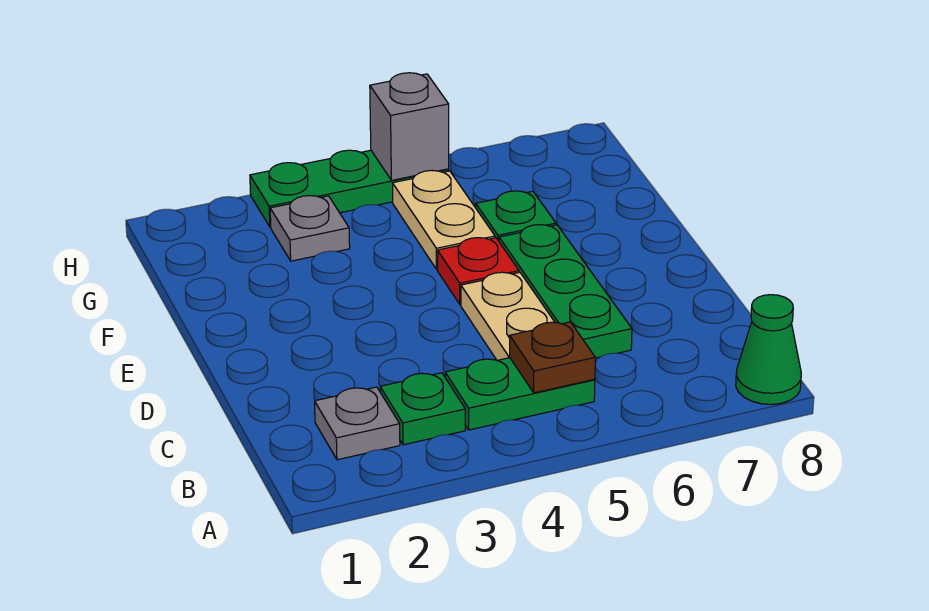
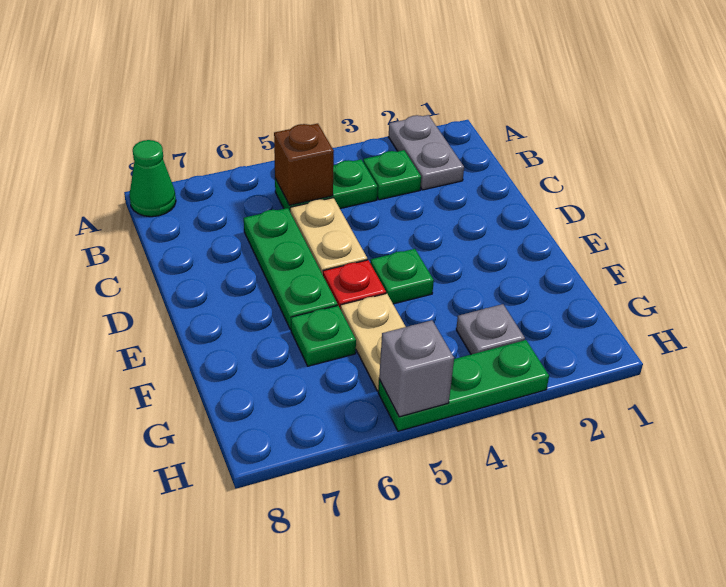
grey plate B2 level 1 -> grey plate A2:B2 level 1
brown plate B5 level 2 -> brown brick B5 level 2
none -> green plate E4 level 1

